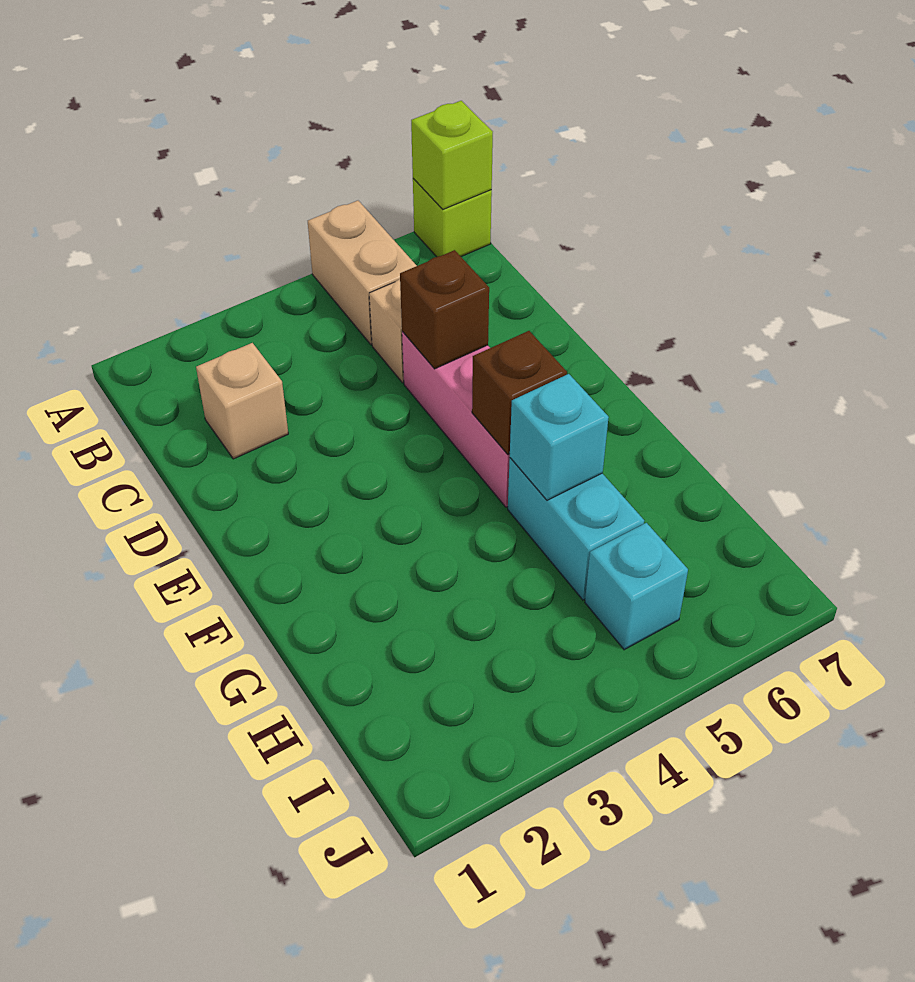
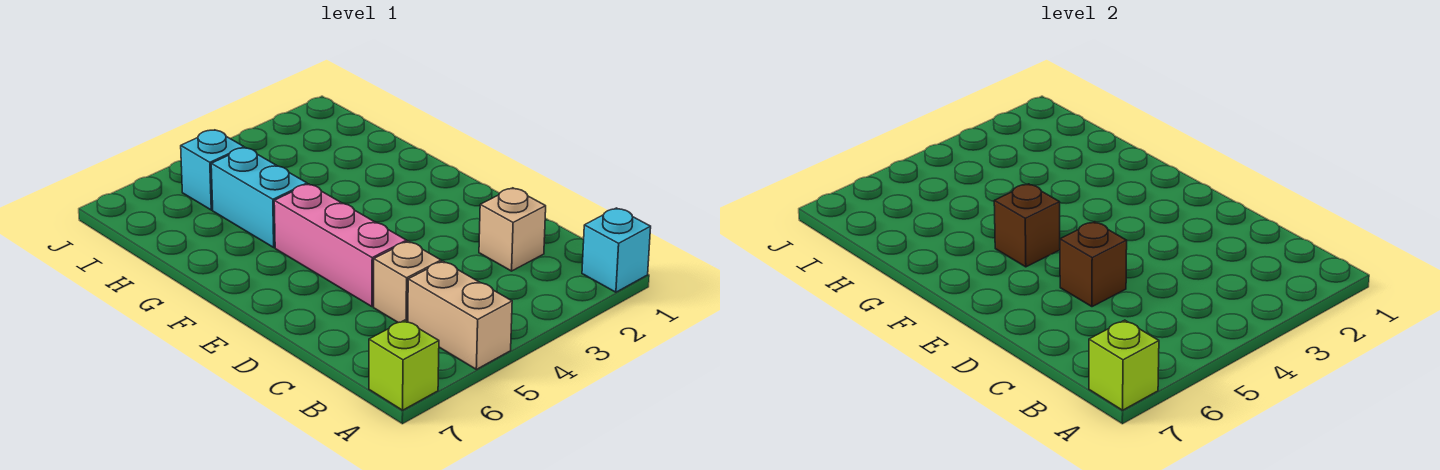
cyan brick G5 level 2 -> cyan brick A1 level 1

